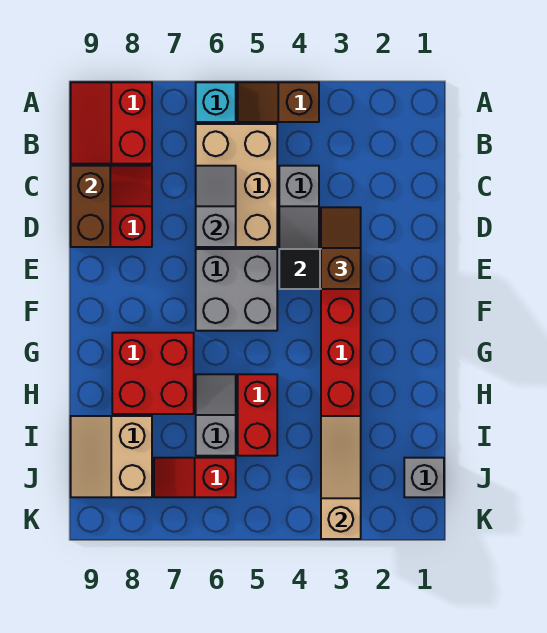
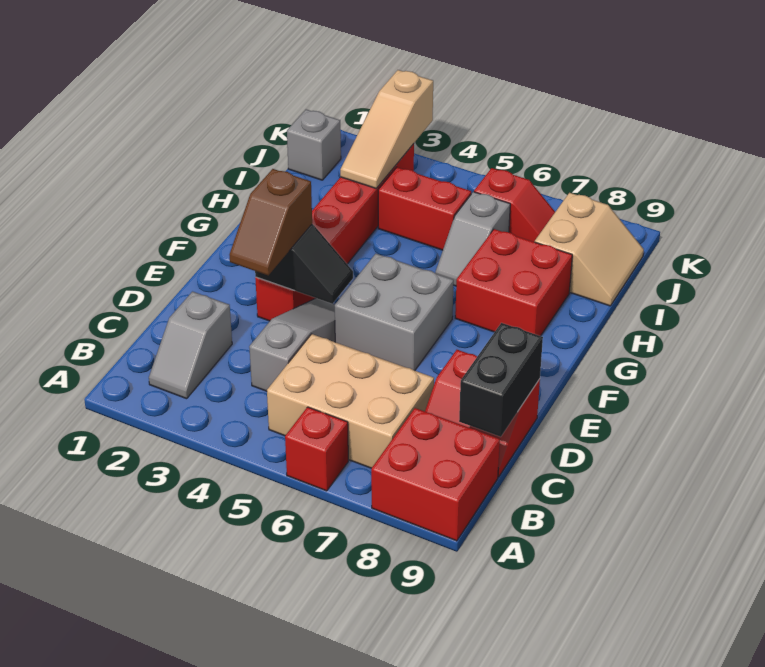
brown slope A4:A5 level 1 top 4 -> none
cyan brick A6 level 1 -> red brick A6 level 1
red slope A8:B9 level 1 top 8 -> red brick A8:B9 level 1
tan brick B5:D6 level 1 -> tan brick B5:C7 level 1
grey slope C6:D6 level 2 top D -> grey slope B2:C2 level 1 top C
brown brick C9:D9 level 2 -> black brick C9:D9 level 2
red brick H5:I5 level 1 -> red brick I4:I5 level 1

